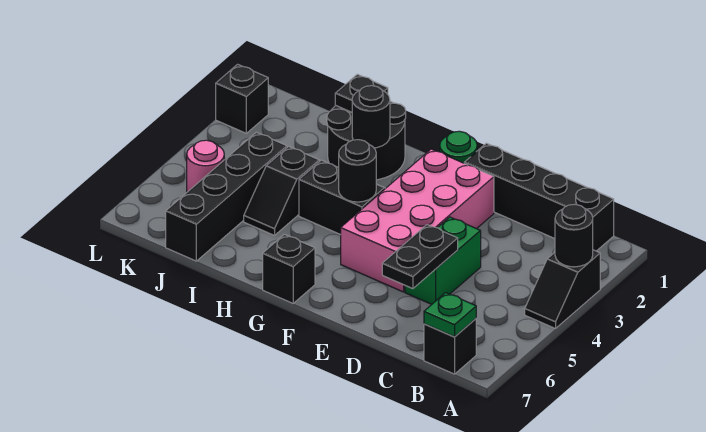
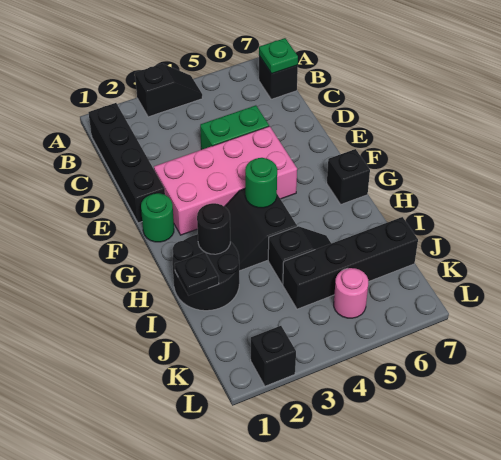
black round brick A3 level 2 -> none
black plate D5:D6 level 2 -> none
black round brick G4 level 2 -> green round brick G4 level 2

